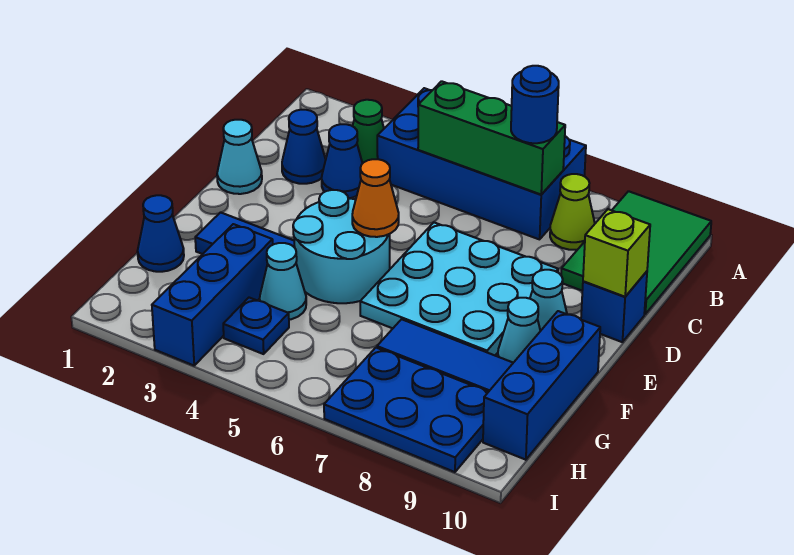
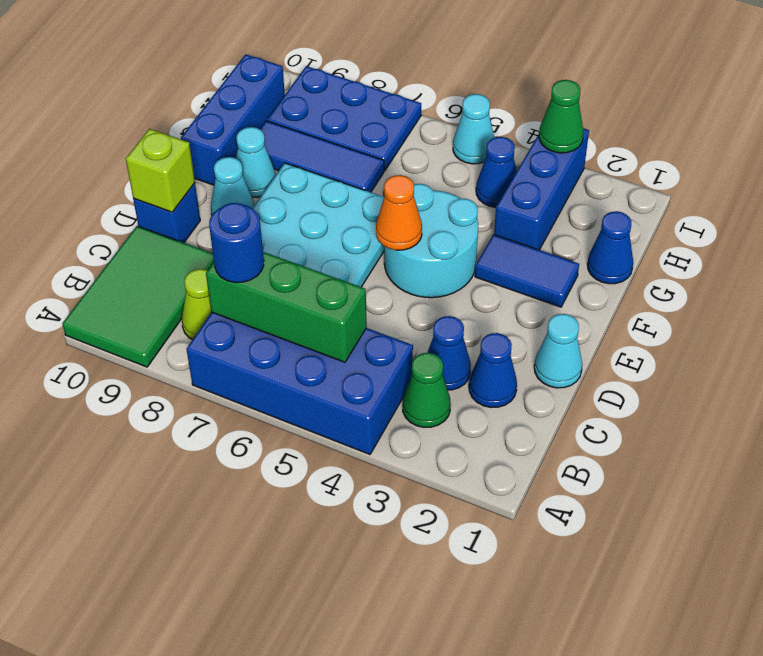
cyan cone G4 level 1 -> cyan cone I5 level 1
blue plate H4 level 1 -> blue cone H4 level 1
none -> green cone I3 level 2

